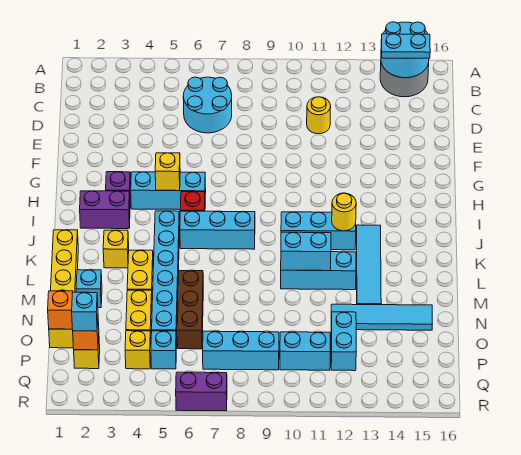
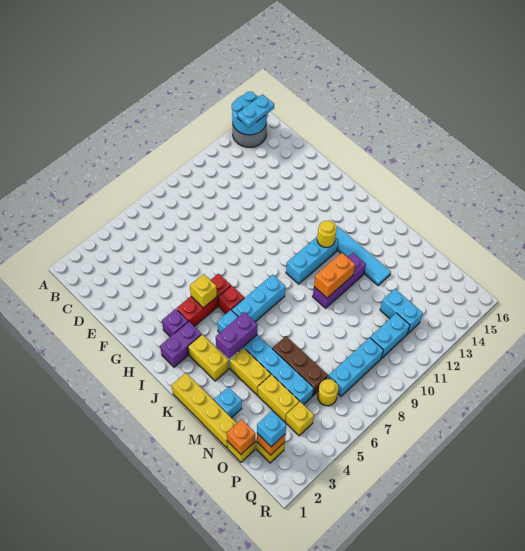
cyan round brick C6:D7 level 1 -> none
yellow round brick D11 level 1 -> yellow round brick P6 level 1
cyan brick H4:H6 level 1 -> red brick H4:H6 level 1
yellow brick K3 level 1 -> yellow brick J3:K3 level 1
cyan brick L10:L12 level 1 -> purple brick L10:L12 level 1
cyan brick L10:L11 level 2 -> orange brick L10:L11 level 2
cyan tile N12:N15 level 1 -> none
cyan brick P5 level 1 -> none
purple brick R6:R7 level 1 -> purple brick K4:K5 level 2

